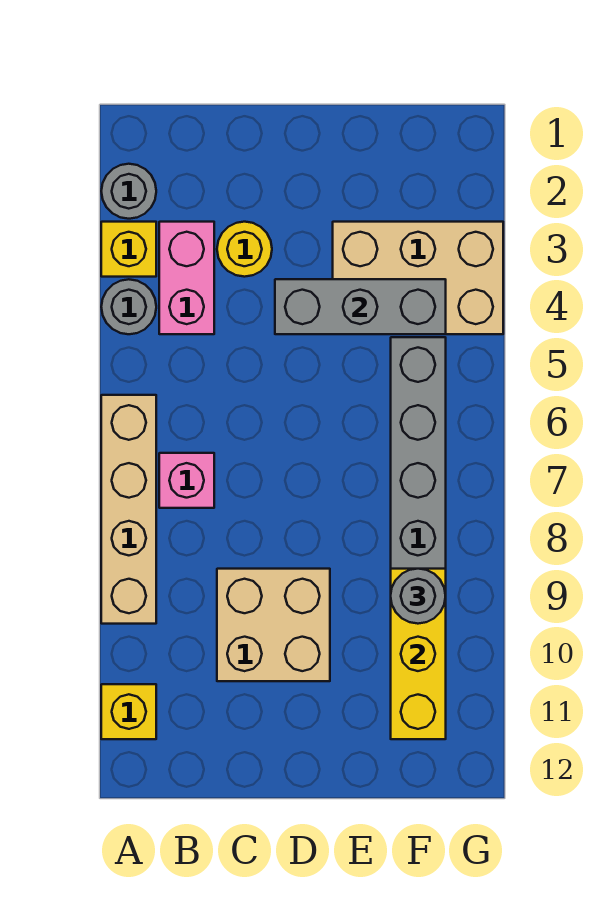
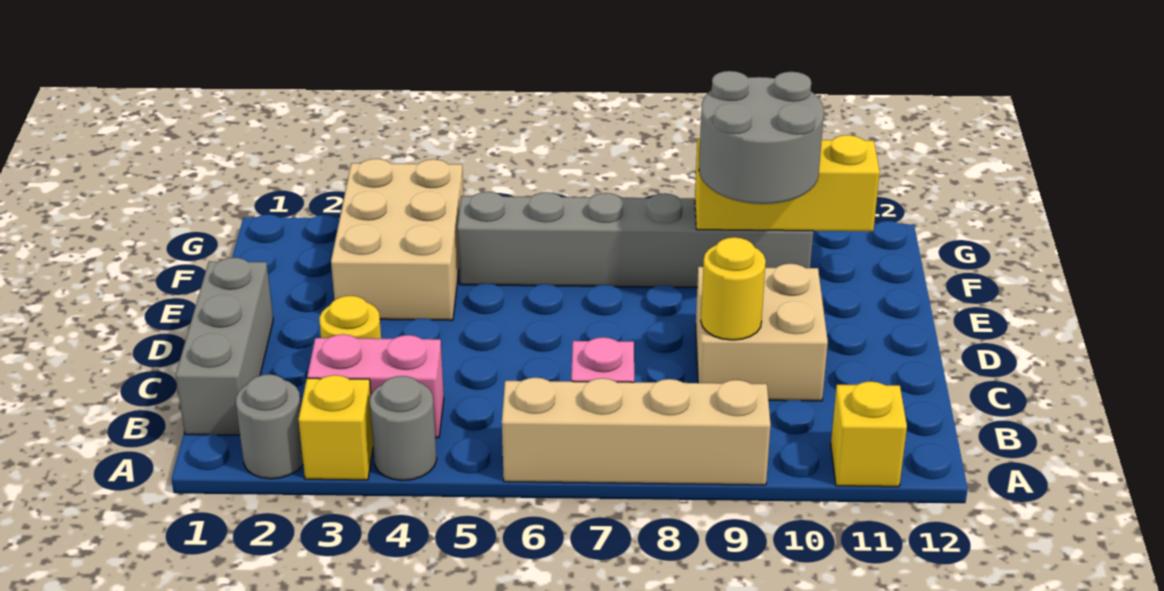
none -> yellow round brick C9 level 2
grey brick D4:F4 level 2 -> grey brick B1:D1 level 1
grey round brick F9 level 3 -> grey round brick E9:F10 level 3

